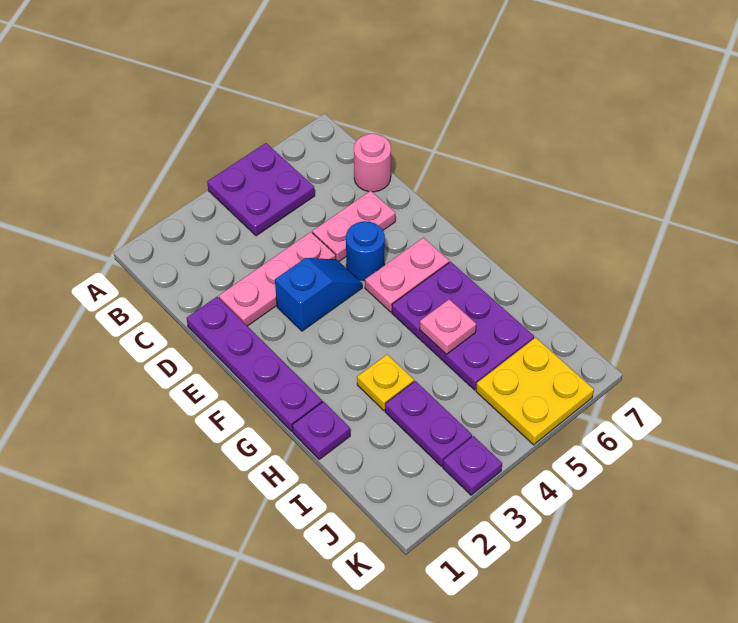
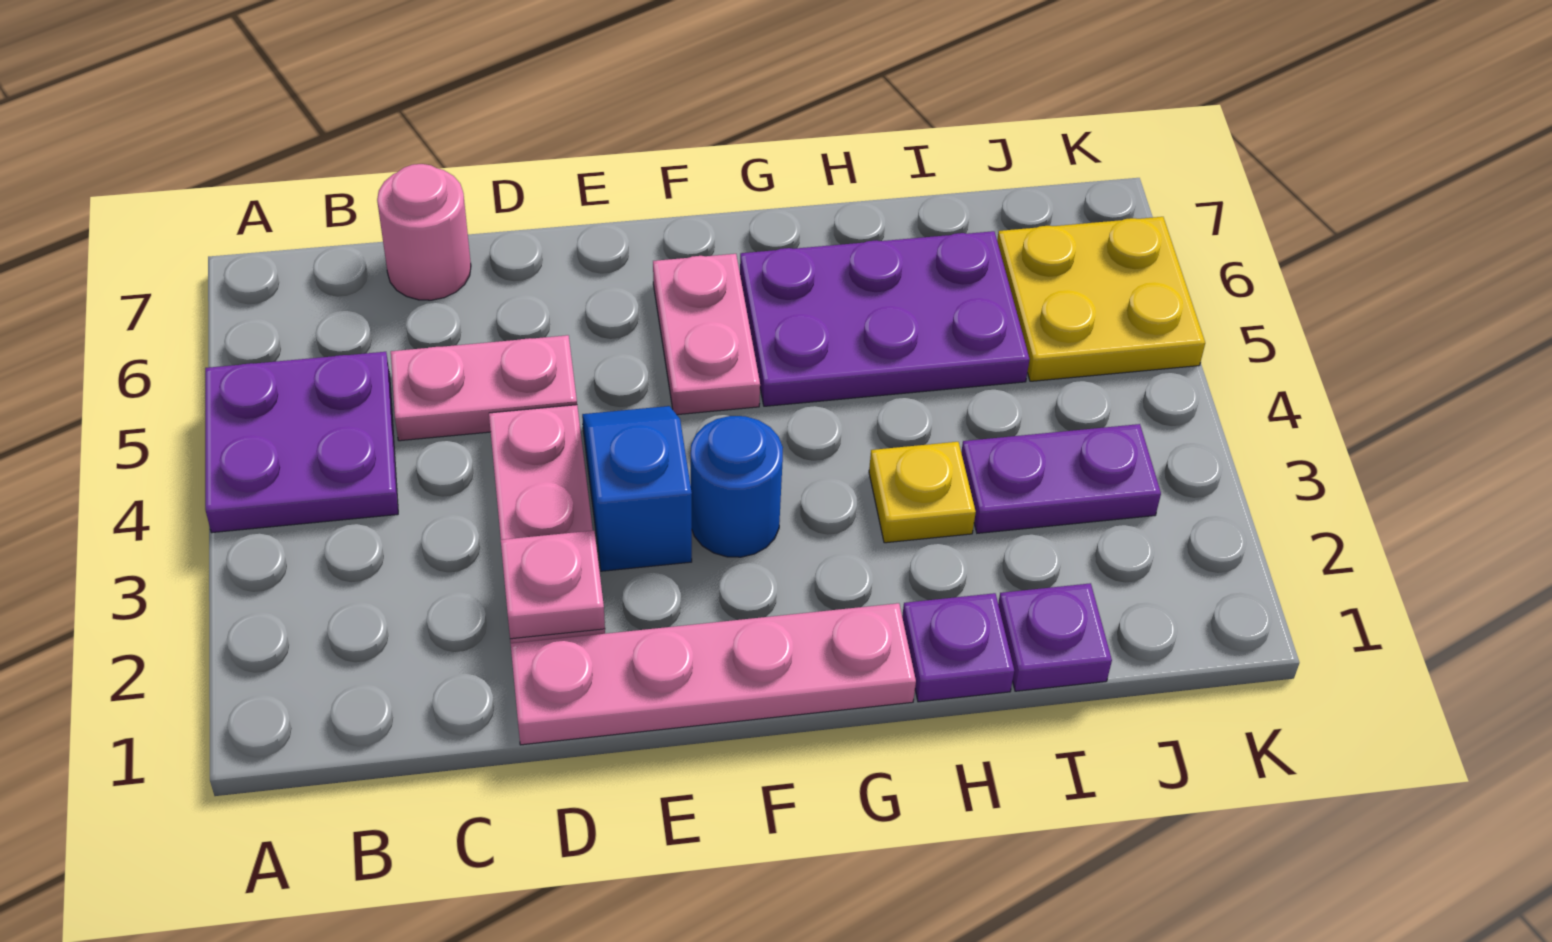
purple plate D1:G1 level 1 -> pink plate D1:G1 level 1
pink plate D5:D6 level 1 -> pink plate C5:D5 level 1
blue round brick E5 level 1 -> blue round brick F3 level 1
pink plate H5 level 2 -> pink plate D2 level 2
purple plate K3 level 1 -> purple plate I1 level 1

